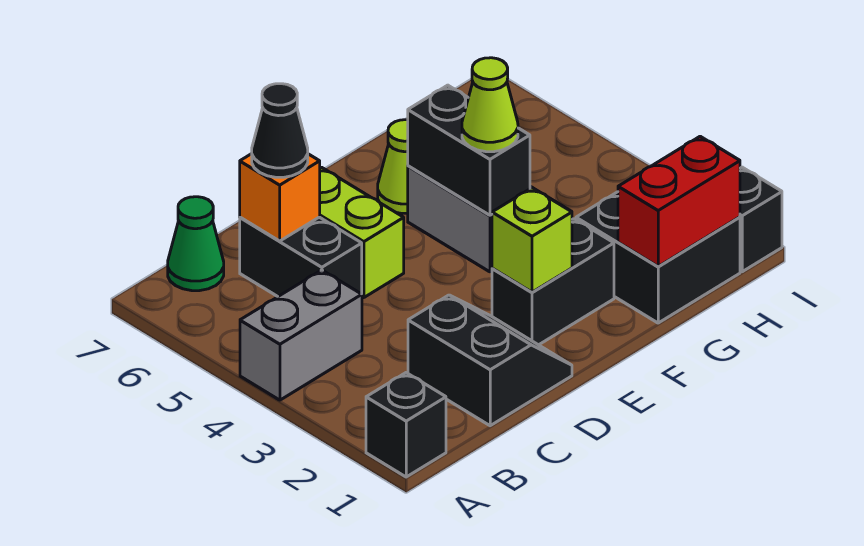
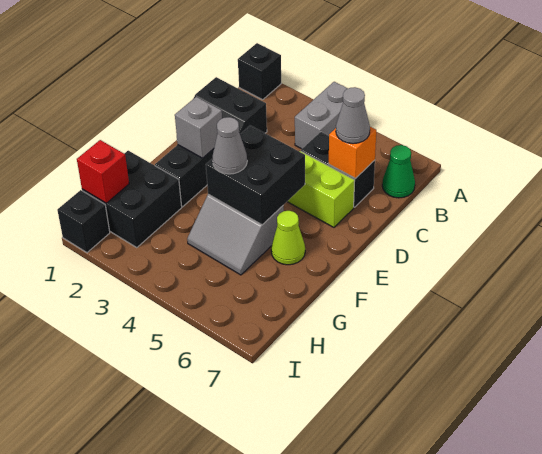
black cone C6 level 3 -> grey cone C6 level 3
lime brick E2 level 2 -> grey brick E2 level 2
black brick F4:F5 level 2 -> black brick E4:F5 level 2
lime cone F4 level 3 -> grey cone F4 level 3
red brick G1:H1 level 2 -> red brick H1 level 2

